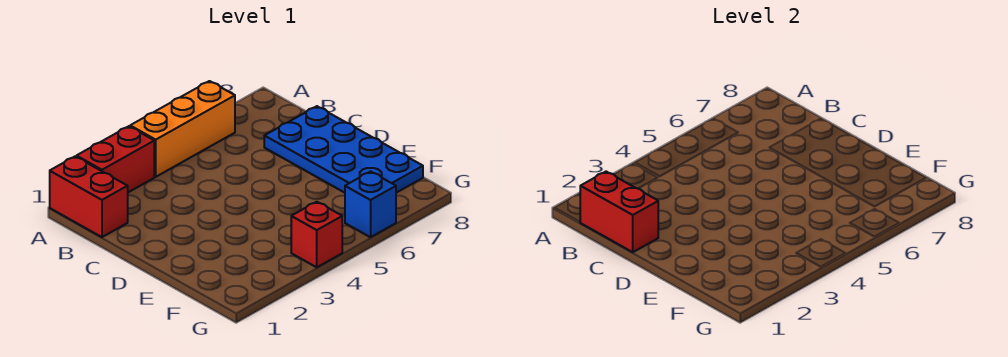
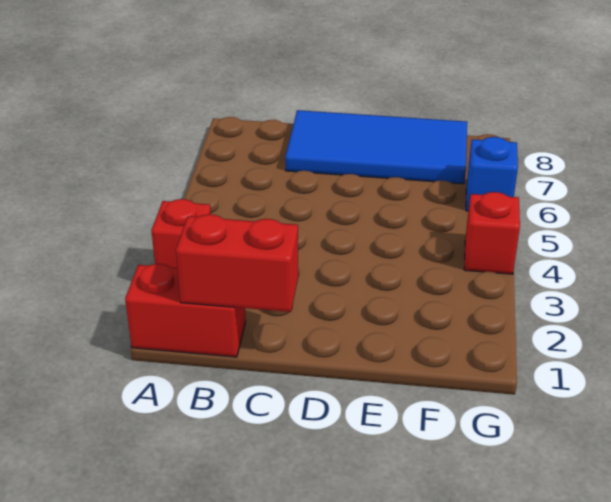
red brick A2:A3 level 1 -> red brick A3 level 1
orange brick A4:A6 level 1 -> none
blue plate C7:F8 level 1 -> blue tile C7:F8 level 1

